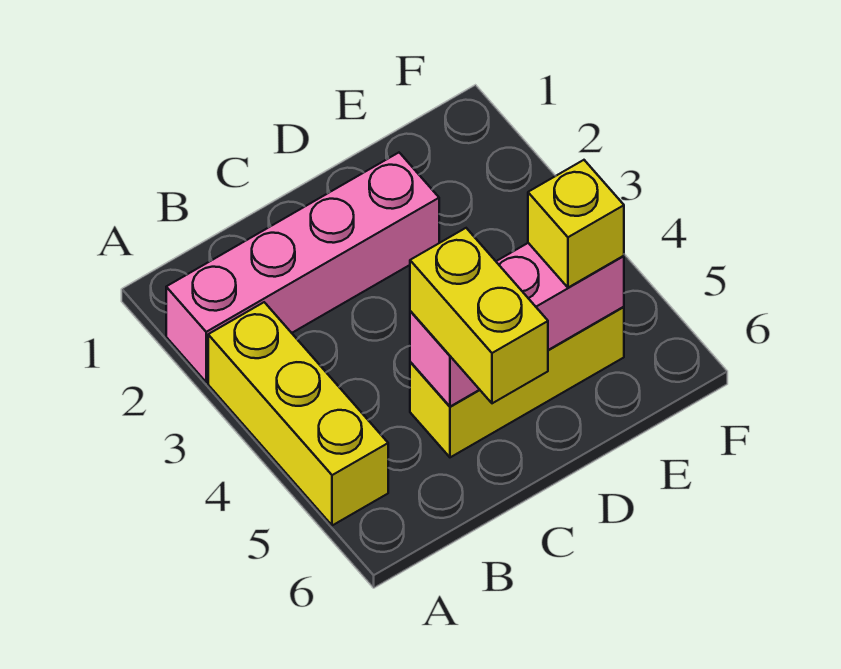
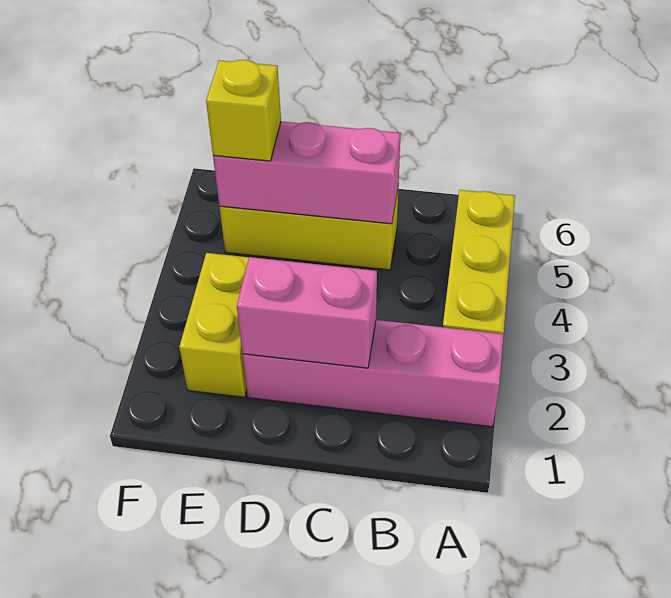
none -> pink brick C2:D2 level 2
yellow brick C5:C6 level 3 -> yellow brick E2:E3 level 1

